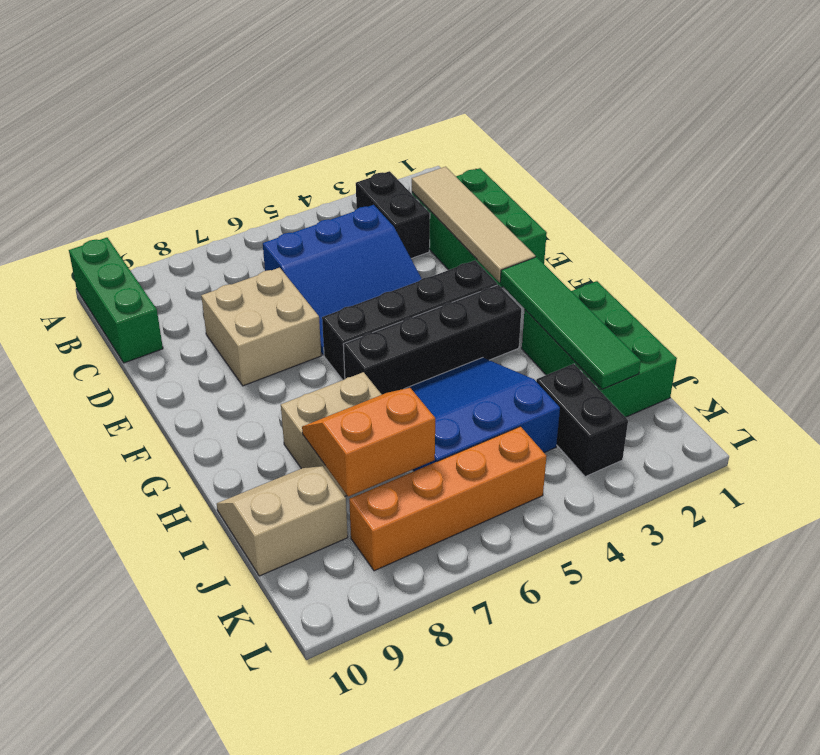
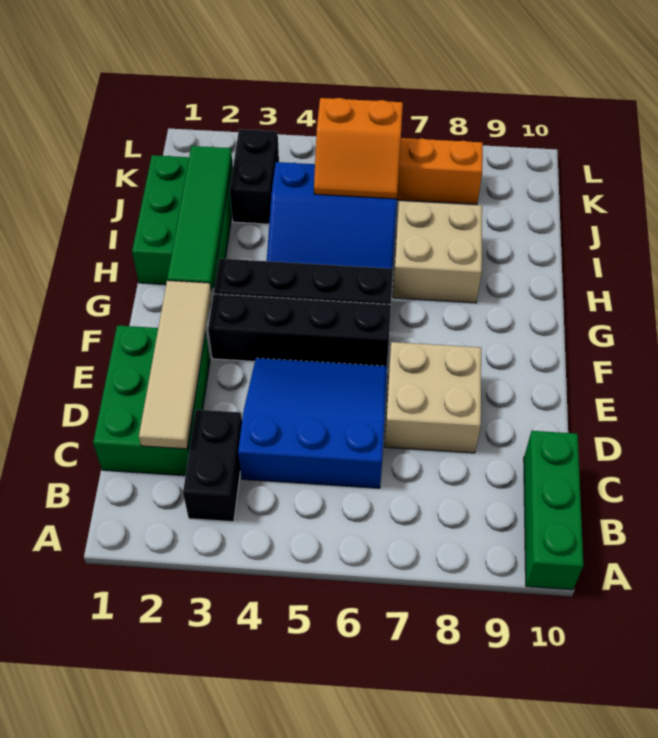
orange slope I7:J8 level 2 top J -> orange slope J5:K6 level 2 top K
tan slope I9:J10 level 1 top J -> none

